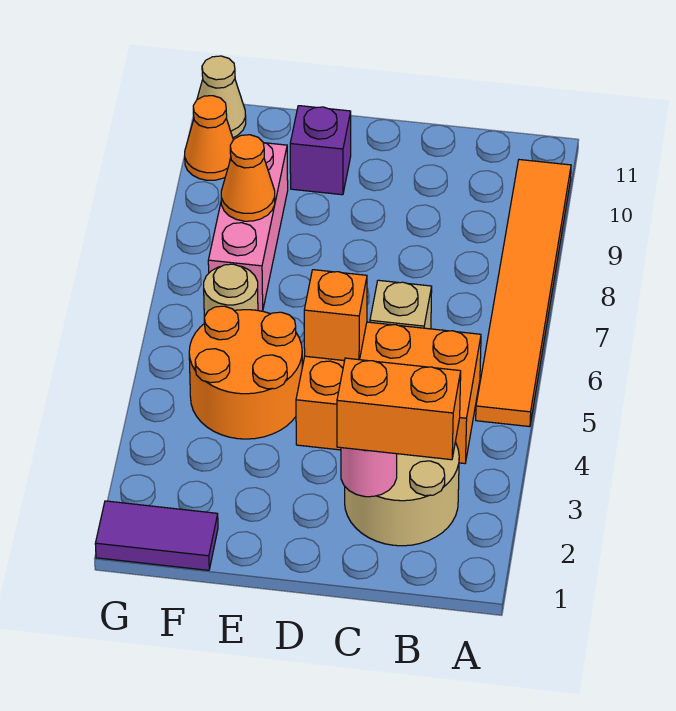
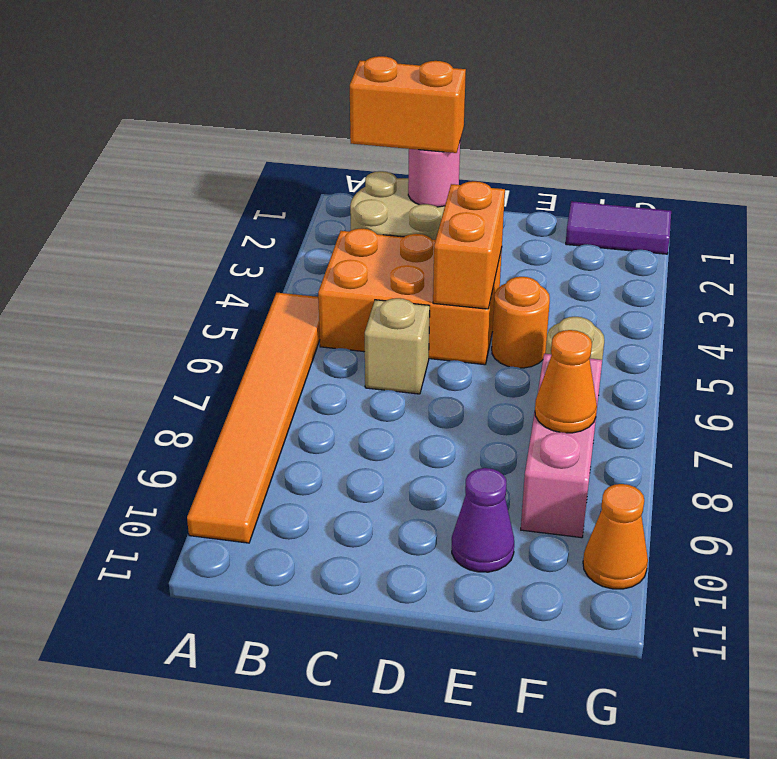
orange brick D5 level 2 -> orange brick D4:D5 level 2
orange round brick E4:F5 level 1 -> orange round brick E5 level 1
purple brick E10 level 1 -> purple cone E10 level 1
tan cone G11 level 1 -> none

